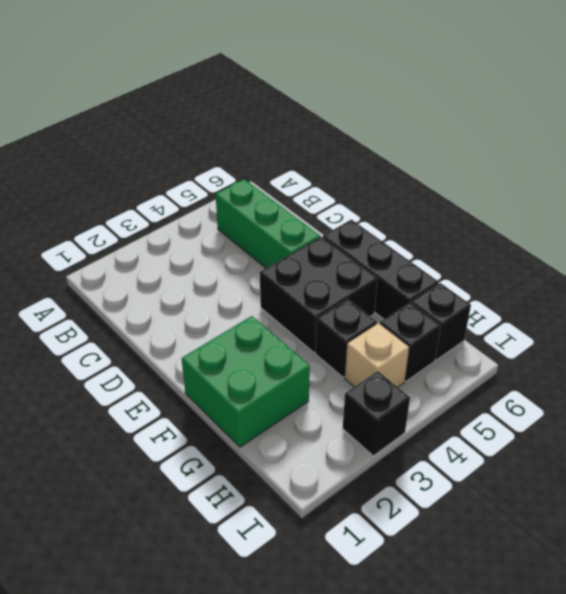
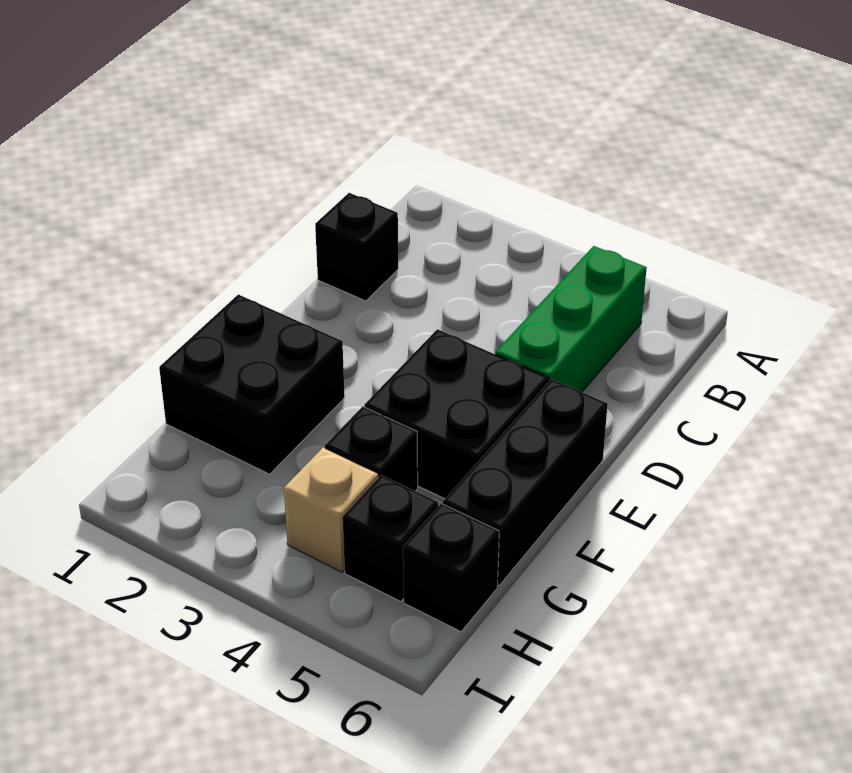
green brick F1:G2 level 1 -> black brick F1:G2 level 1
black brick I3 level 1 -> black brick C1 level 1

